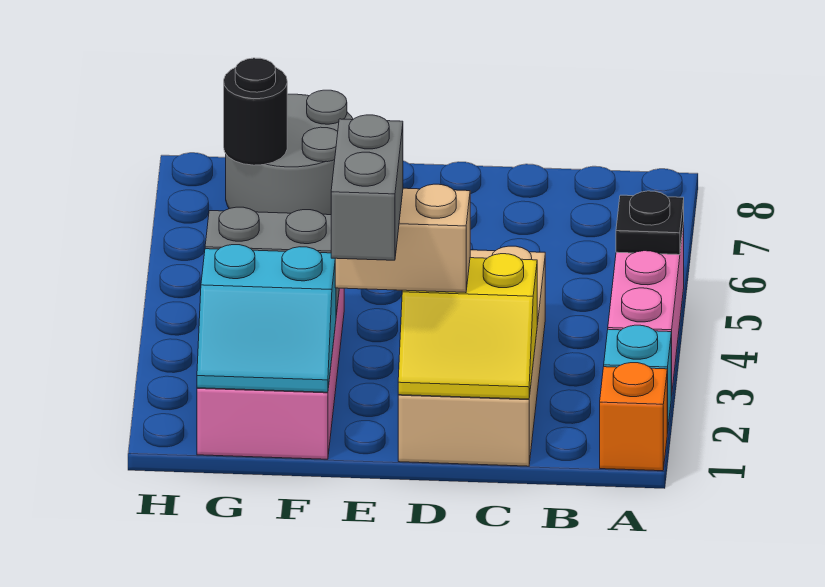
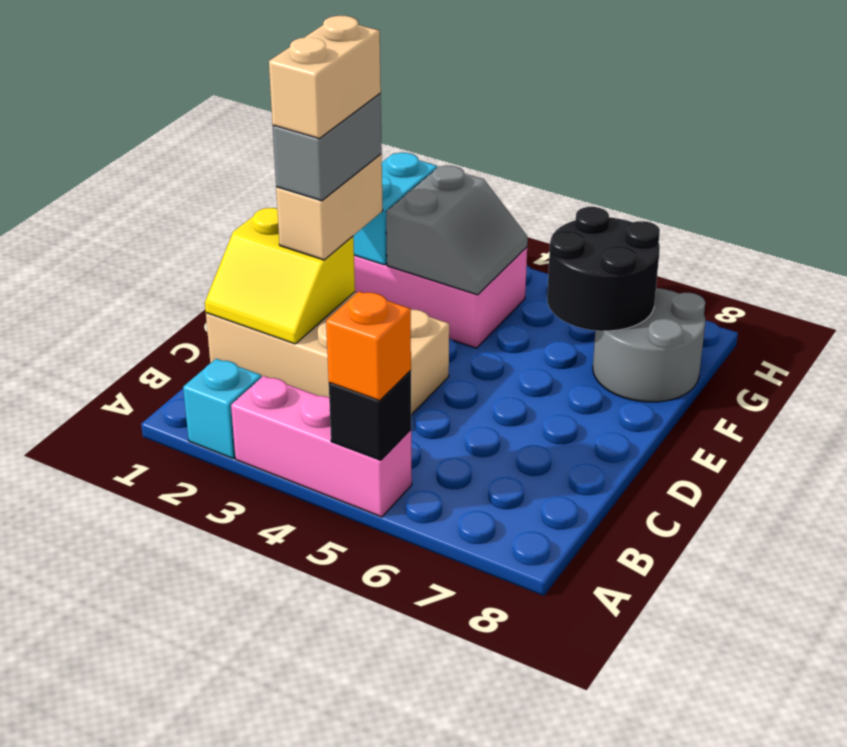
orange brick A1 level 1 -> orange brick A5 level 3
black plate A5 level 2 -> black brick A5 level 2
yellow slope C1:D2 level 2 top 2 -> yellow slope C1:D2 level 2 top D
none -> tan brick D2:E2 level 5
grey brick E1:E2 level 4 -> grey brick D2:E2 level 4
black round brick G7 level 2 -> black round brick F6:G7 level 2

